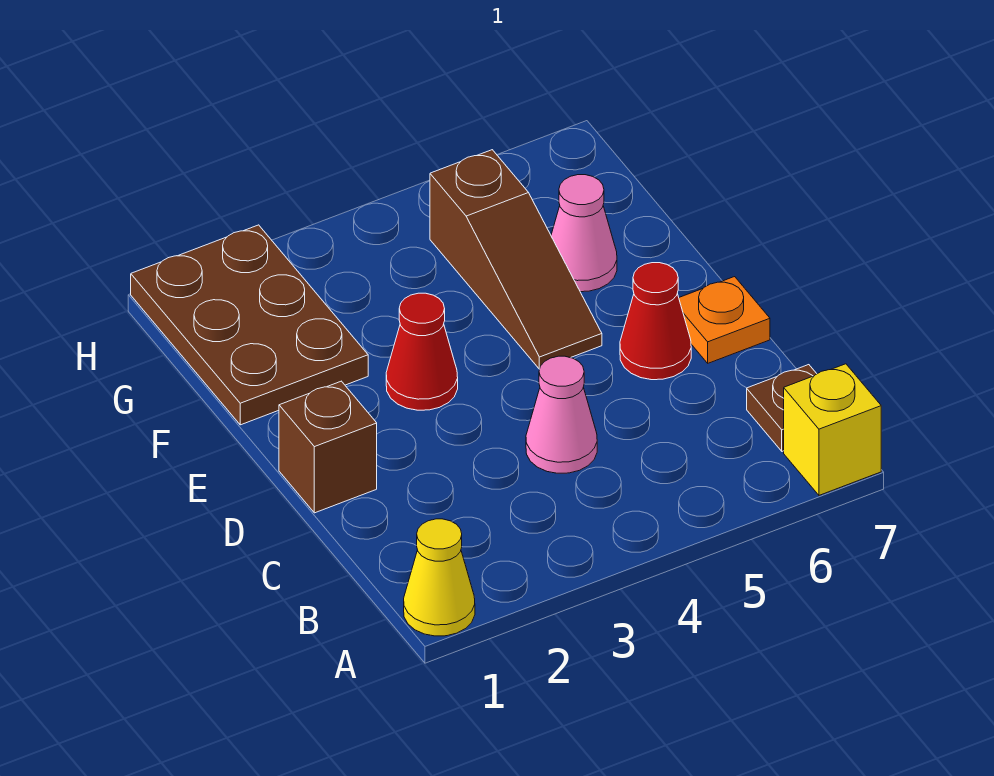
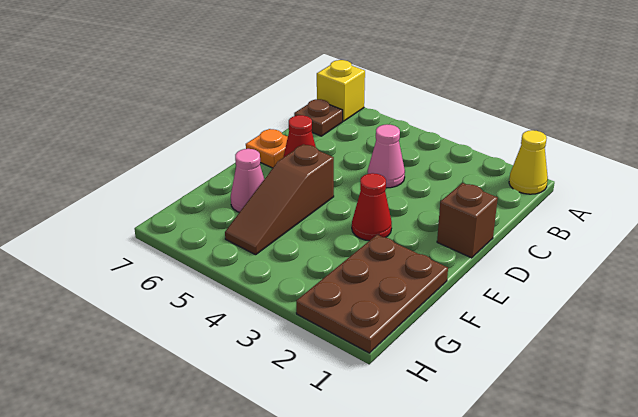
brown slope E5:G5 level 1 top G -> brown slope E5:G5 level 1 top E

